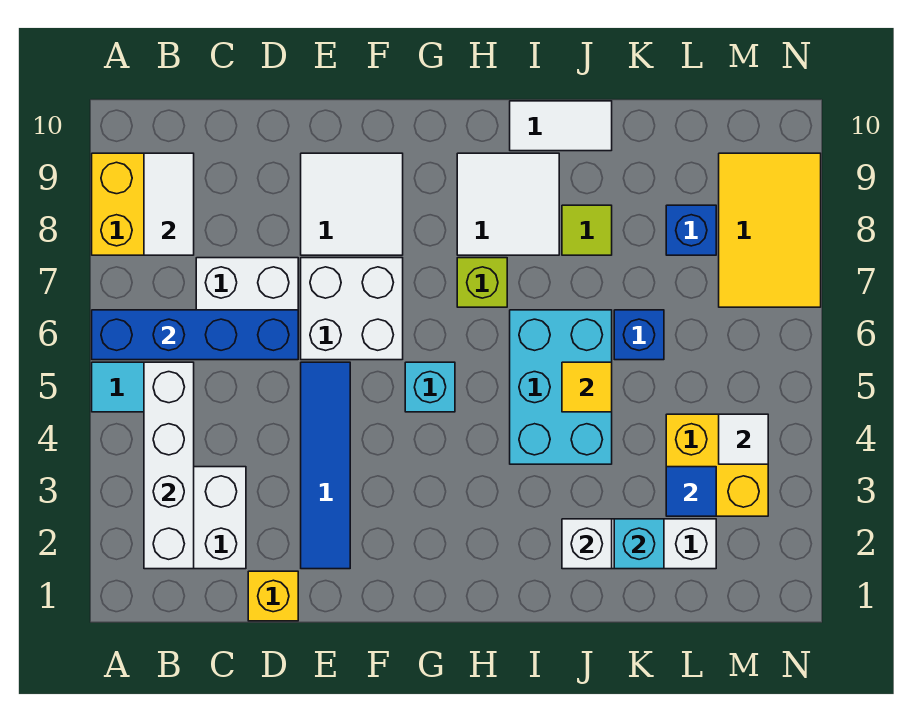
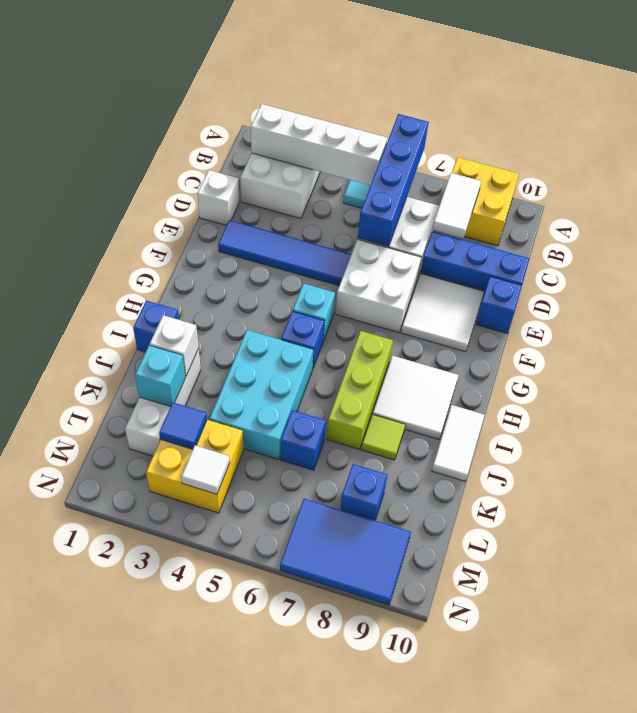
white tile B8:B9 level 2 -> white tile B8:C8 level 2
yellow brick D1 level 1 -> white brick D1 level 1
none -> blue brick D8:D10 level 1
none -> blue brick E10 level 1
none -> blue brick H5 level 1
lime brick H7 level 1 -> lime brick H7:J7 level 1
none -> blue brick I1 level 1
cyan brick I4:J6 level 1 -> cyan brick I4:K5 level 1
yellow tile J5 level 2 -> none
yellow tile M7:N9 level 1 -> blue tile M7:N9 level 1

